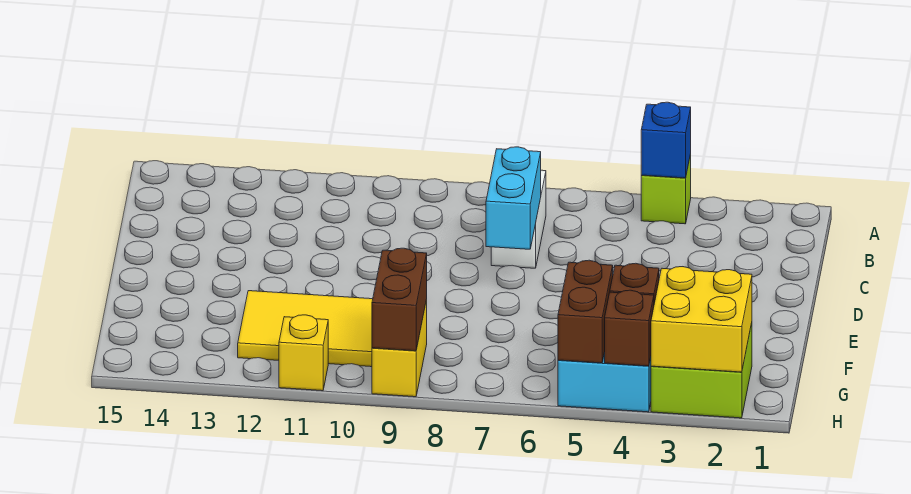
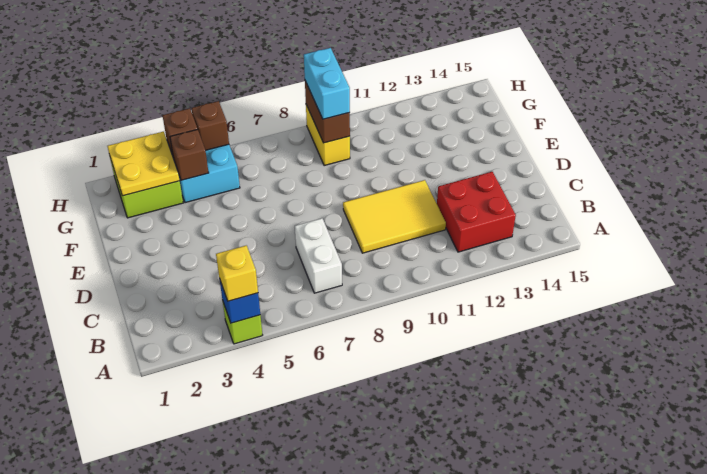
none -> red brick B12:C13 level 1
cyan brick C7:D7 level 2 -> cyan brick G9:H9 level 3
yellow tile F10:G12 level 1 -> yellow tile C9:D11 level 1
yellow brick G2:H3 level 2 -> yellow plate G2:H3 level 2
brown brick G5:H5 level 2 -> brown brick H5 level 2
yellow brick H11 level 1 -> yellow brick A4 level 3

